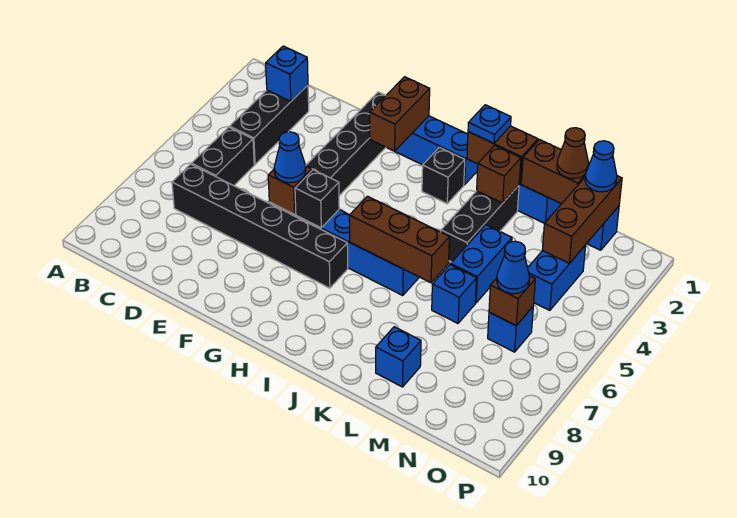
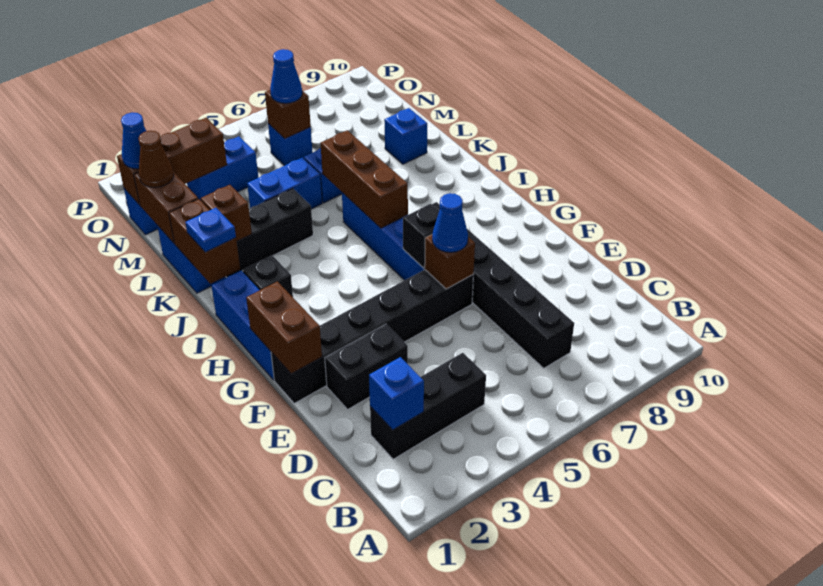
black brick C5:C6 level 1 -> black brick E2:E3 level 1
brown brick G1:G2 level 2 -> brown brick F1:G1 level 2

